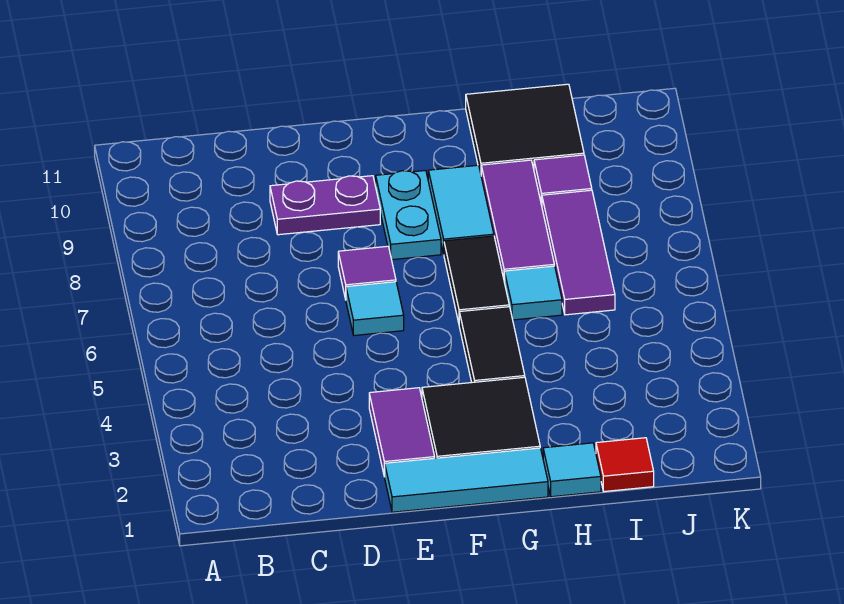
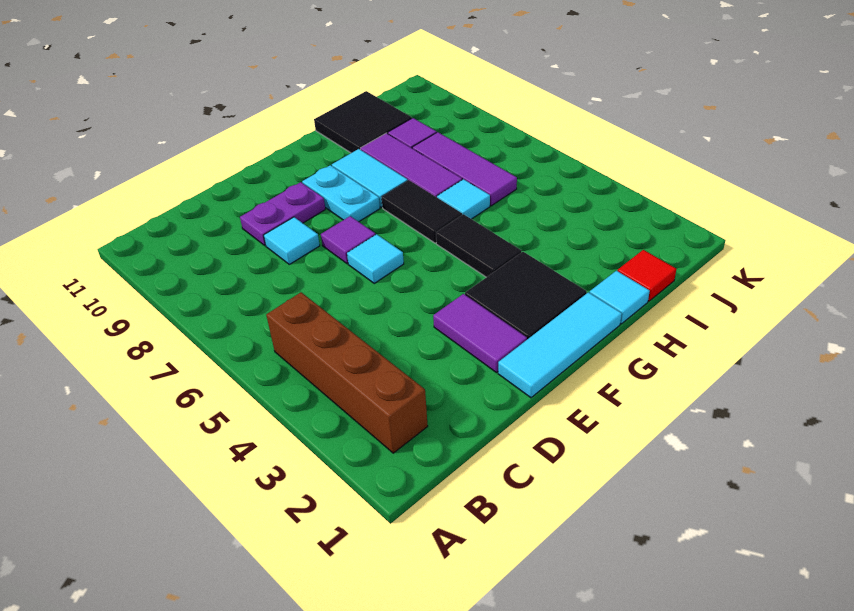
none -> brown brick B2:B5 level 1
none -> cyan tile D8 level 1

